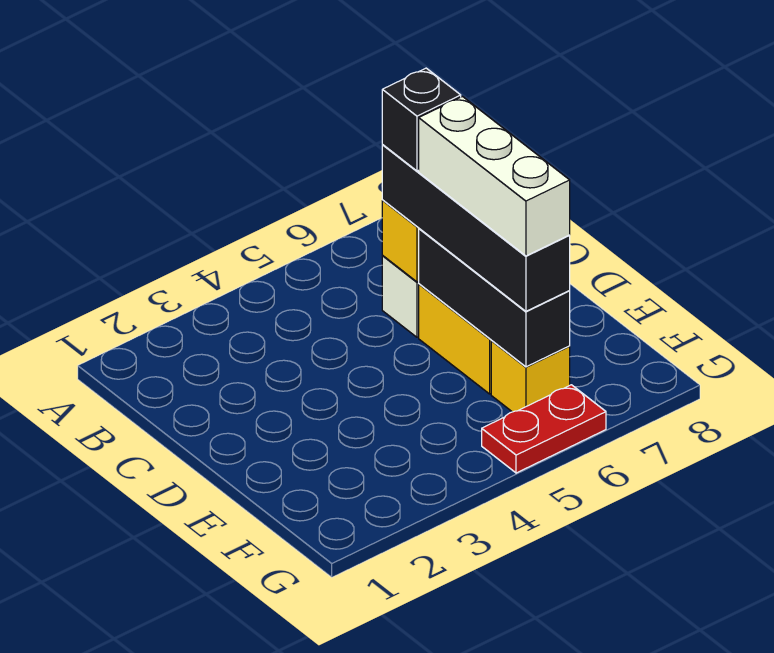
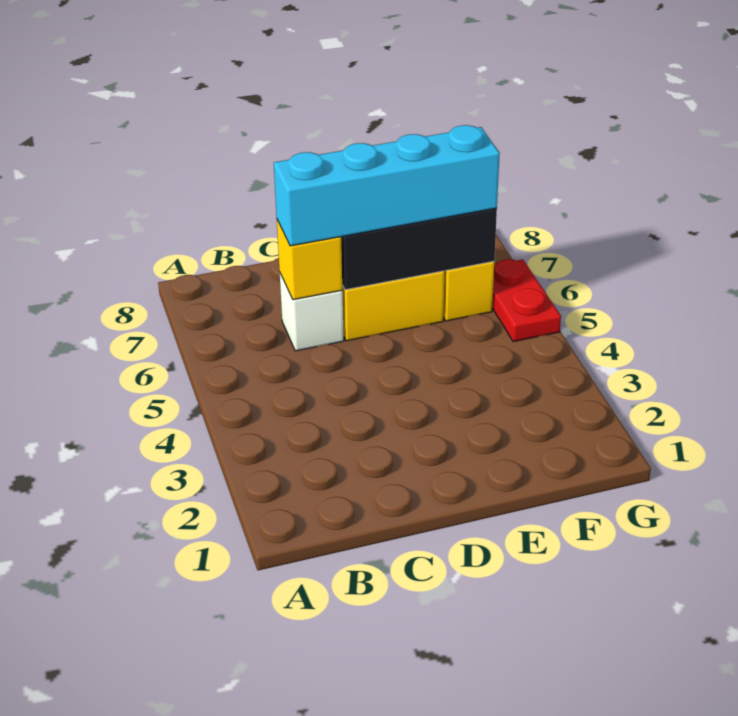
black brick C6:F6 level 3 -> cyan brick C6:F6 level 3
black brick C6 level 4 -> none
white brick D6:F6 level 4 -> none

